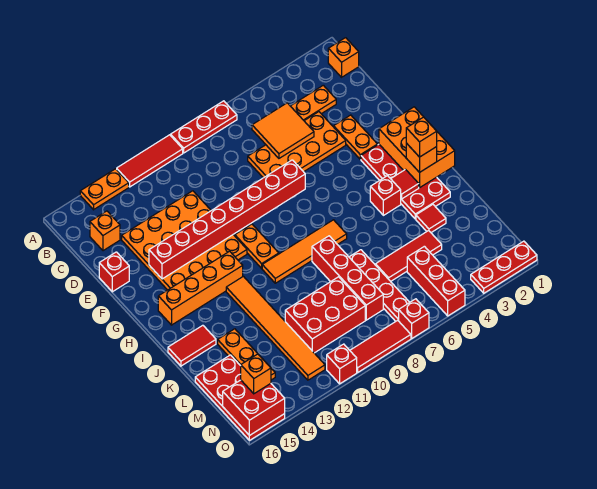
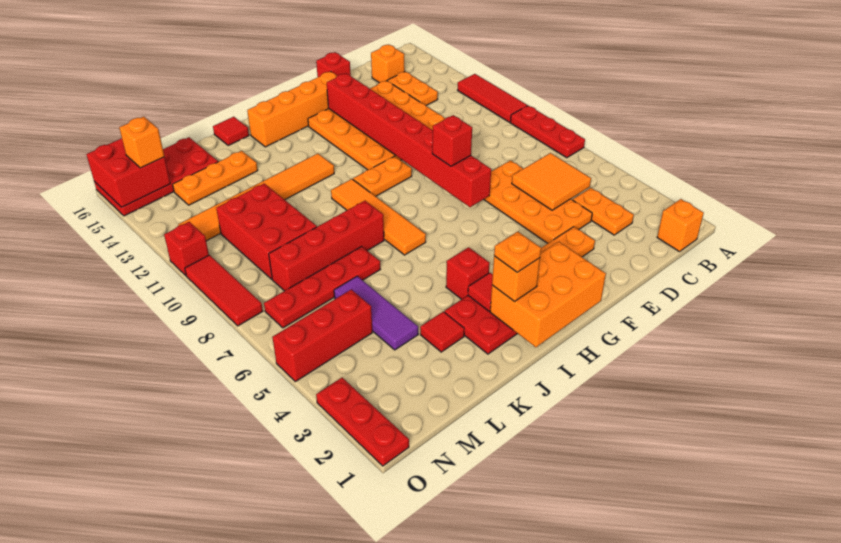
orange plate A13:A14 level 1 -> orange plate C13:C14 level 1
orange brick H12:H15 level 1 -> orange brick F15:I15 level 1
orange brick I2 level 4 -> orange plate I2 level 4
red tile J15:J16 level 1 -> red tile J16 level 1
red tile L4:L6 level 1 -> purple tile L4:L6 level 1
red brick O7 level 1 -> red brick F8 level 3

